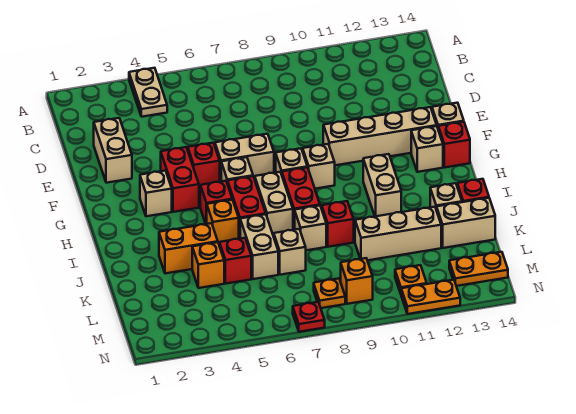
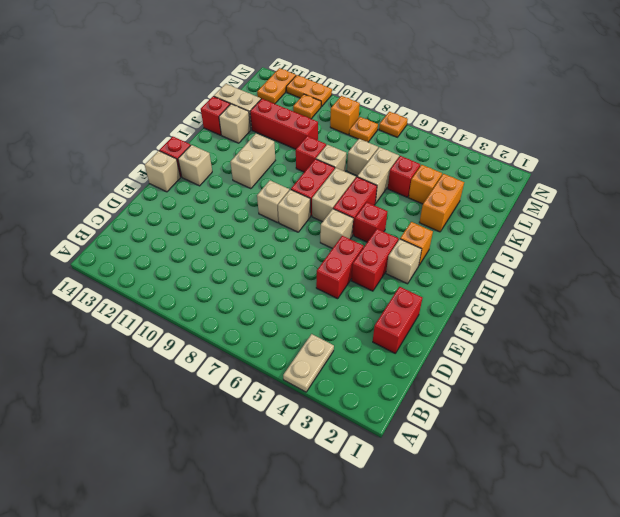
tan brick D2:E2 level 1 -> red brick D2:E2 level 1
red brick F5 level 1 -> red brick E5:F5 level 1
tan brick F6:F7 level 1 -> none
tan brick F10:F13 level 1 -> none
orange brick I5 level 1 -> orange brick H3 level 1
orange brick J3:J4 level 1 -> orange brick J3:K3 level 1
tan brick K10:K12 level 1 -> red brick K10:K12 level 1
orange plate M13:M14 level 1 -> orange plate M13:N13 level 1
red plate N7 level 1 -> orange plate N7 level 1

